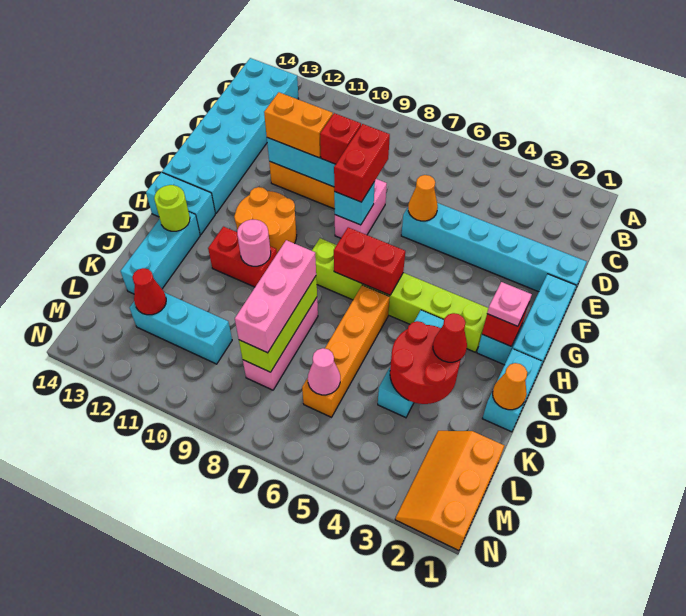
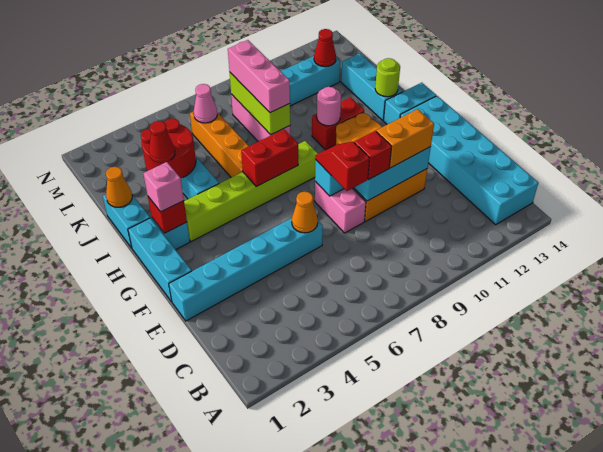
red brick E8:F8 level 3 -> red slope E8:F8 level 3 top E
pink plate H2 level 3 -> pink brick H2 level 3
orange slope L1:N2 level 1 top 1 -> none

